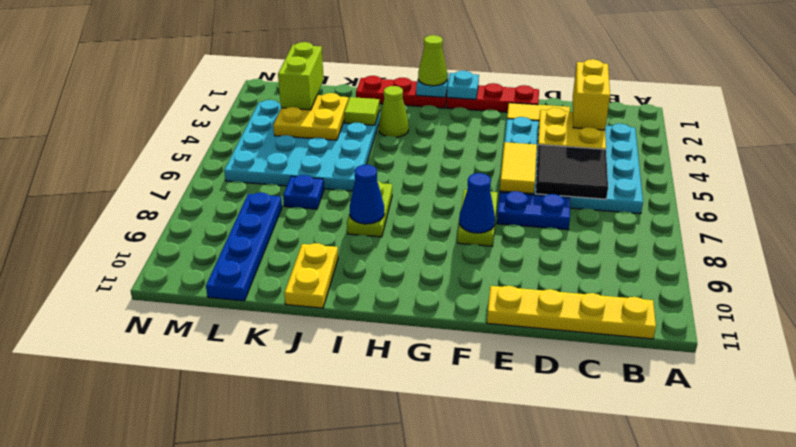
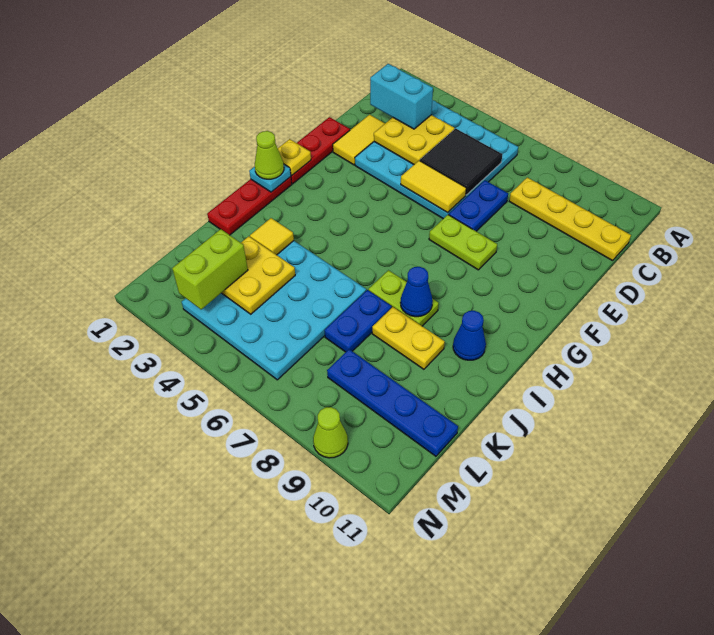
yellow plate B11:E11 level 1 -> yellow plate C8:C11 level 1
yellow brick C2:C3 level 3 -> cyan brick C2:C3 level 3
blue cone F8 level 2 -> blue cone I10 level 1
cyan plate G1 level 2 -> yellow plate G1 level 2
lime cone I3 level 1 -> lime cone N9 level 1
lime tile J3 level 2 -> yellow tile J3 level 2
yellow plate J10:J11 level 1 -> yellow plate J8:J9 level 1
blue plate K7 level 1 -> blue plate J7:K7 level 1
lime brick L2:L3 level 3 -> lime brick L3:M3 level 3

